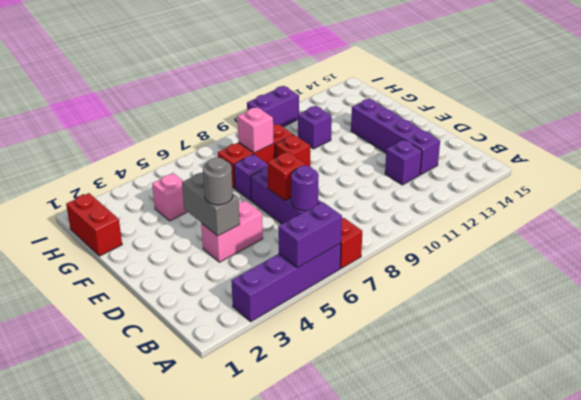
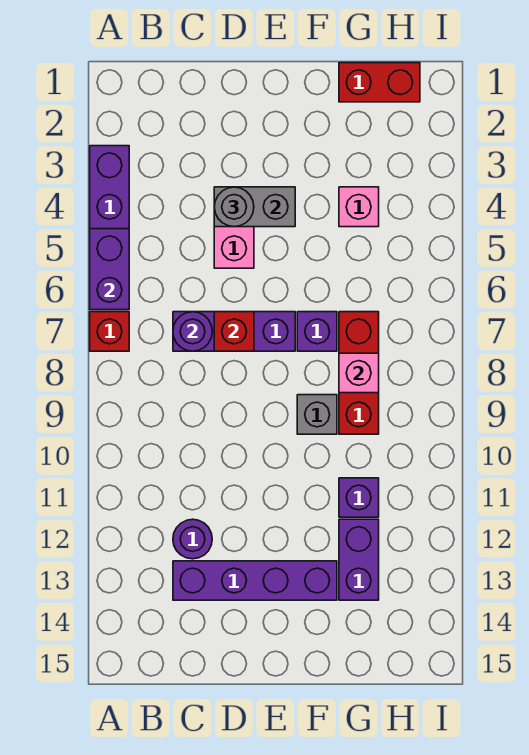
purple brick C12 level 1 -> purple round brick C12 level 1
red brick F9 level 1 -> grey brick F9 level 1
purple brick I10:I11 level 1 -> purple brick G12:G13 level 1

